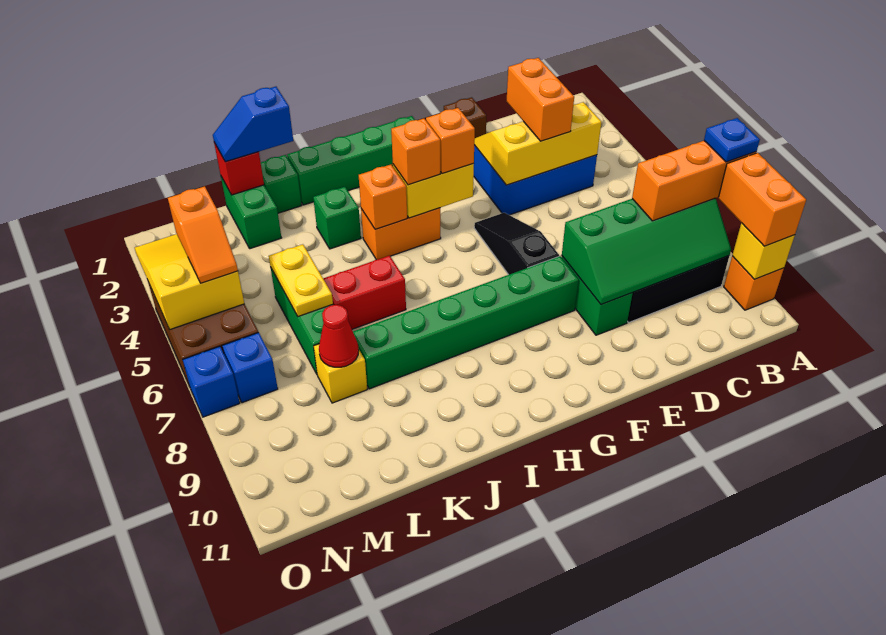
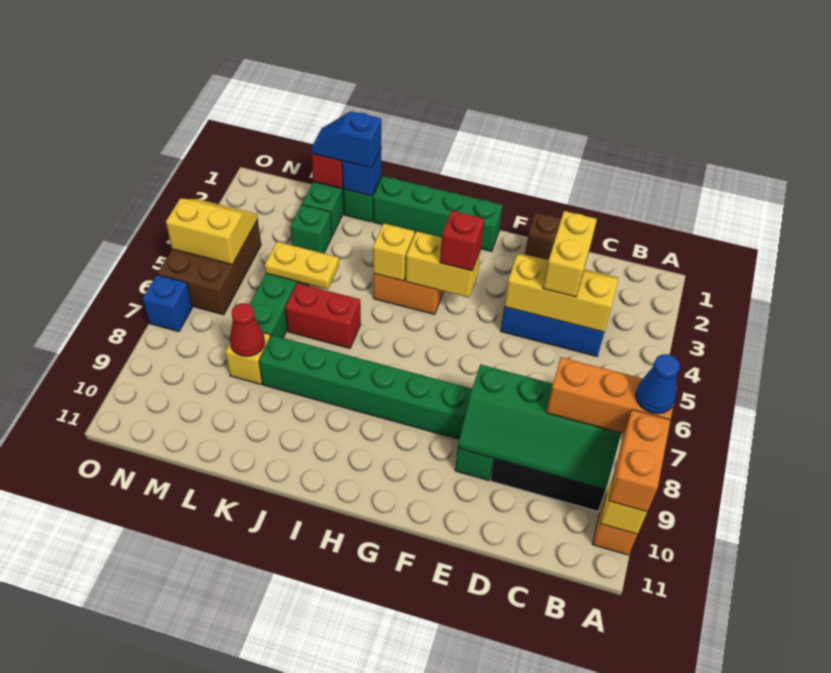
blue plate A8 level 4 -> blue cone A8 level 4
orange brick D3:D4 level 3 -> yellow brick D3:D4 level 3
black slope F5:F7 level 1 top 7 -> none
orange brick G4 level 3 -> red brick G4 level 3
orange brick H4 level 3 -> none
orange brick I4 level 2 -> yellow brick I4 level 2
green brick J3 level 1 -> green brick L3 level 1
yellow plate L5:L6 level 2 -> yellow plate K5:L5 level 2
yellow slope N3:O5 level 2 top 5 -> yellow slope N4:O5 level 2 top 5
orange slope N4:N5 level 3 top 4 -> none
blue brick N7 level 1 -> blue brick K1 level 2

